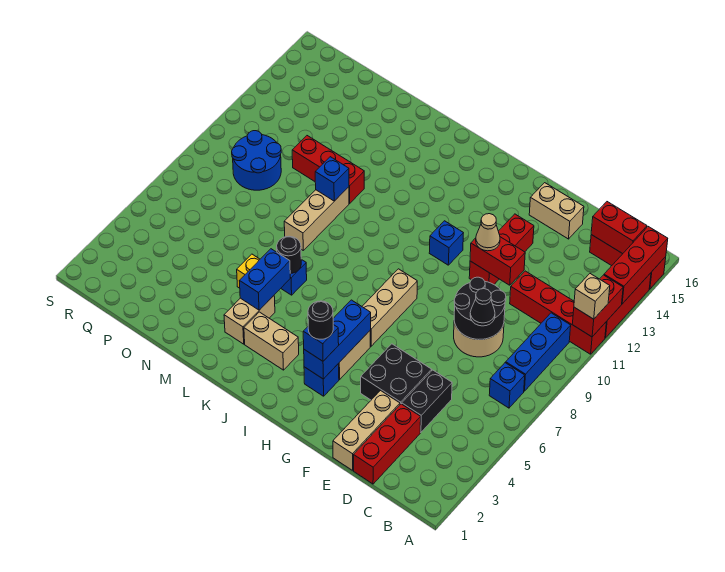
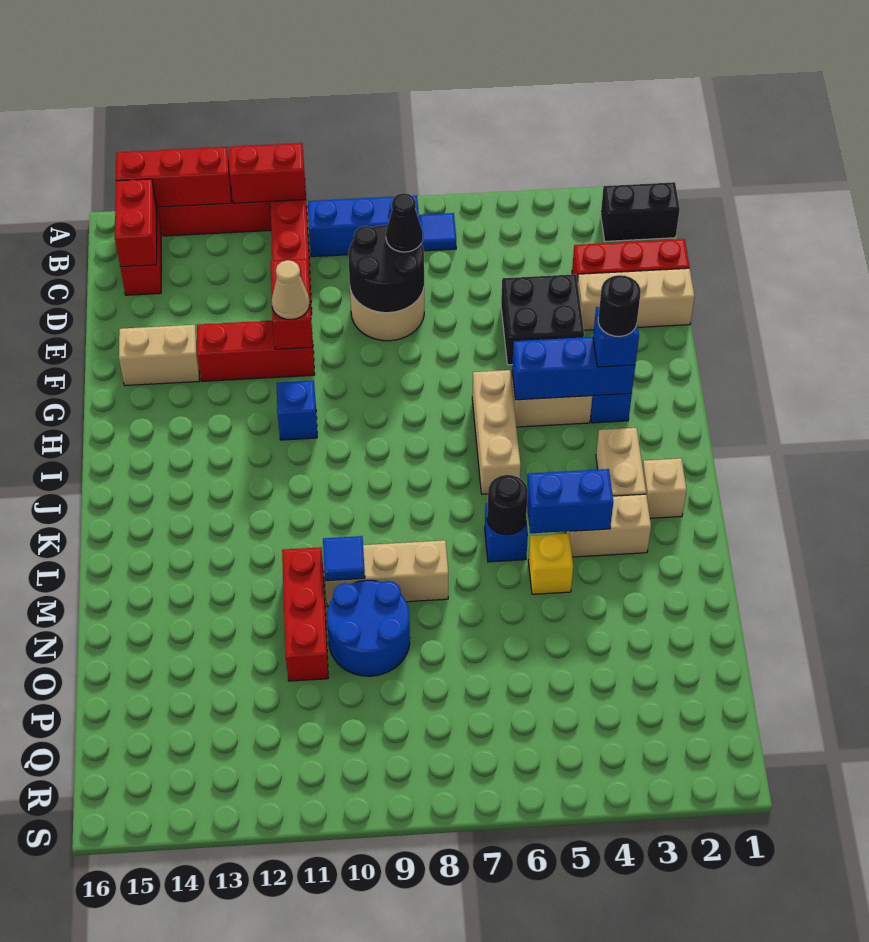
tan brick A11 level 3 -> tan brick K2 level 1
blue brick B7 level 1 -> blue tile B7 level 1
black brick D4:D5 level 1 -> black brick B1:B2 level 1
tan brick E15:F15 level 1 -> tan brick F14:F15 level 1
tan brick H6:H8 level 1 -> tan brick H6:J6 level 1
blue brick M10 level 2 -> blue tile M10 level 2
blue round brick P9:Q10 level 1 -> blue round brick N9:O10 level 1

